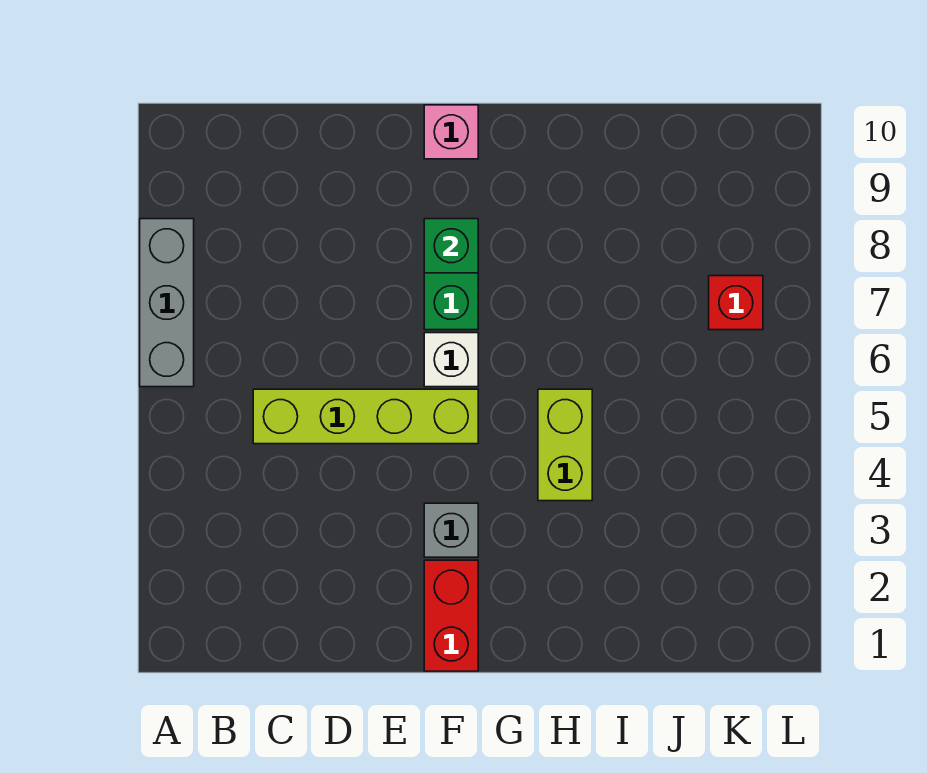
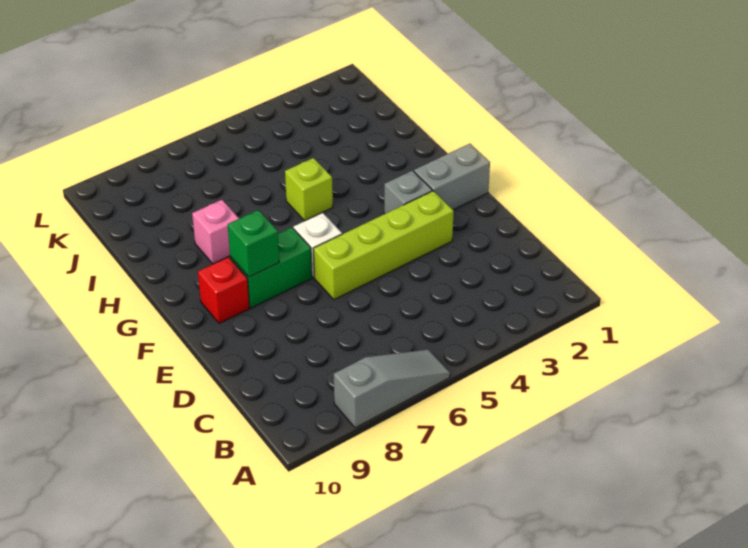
grey brick A6:A8 level 1 -> grey slope A6:A8 level 1 top 8
lime brick C5:F5 level 1 -> lime brick E3:E6 level 1
red brick F1:F2 level 1 -> grey brick F1:F2 level 1
pink brick F10 level 1 -> pink brick H8 level 1
lime brick H4:H5 level 1 -> lime brick H5 level 1
red brick K7 level 1 -> red brick F9 level 1

